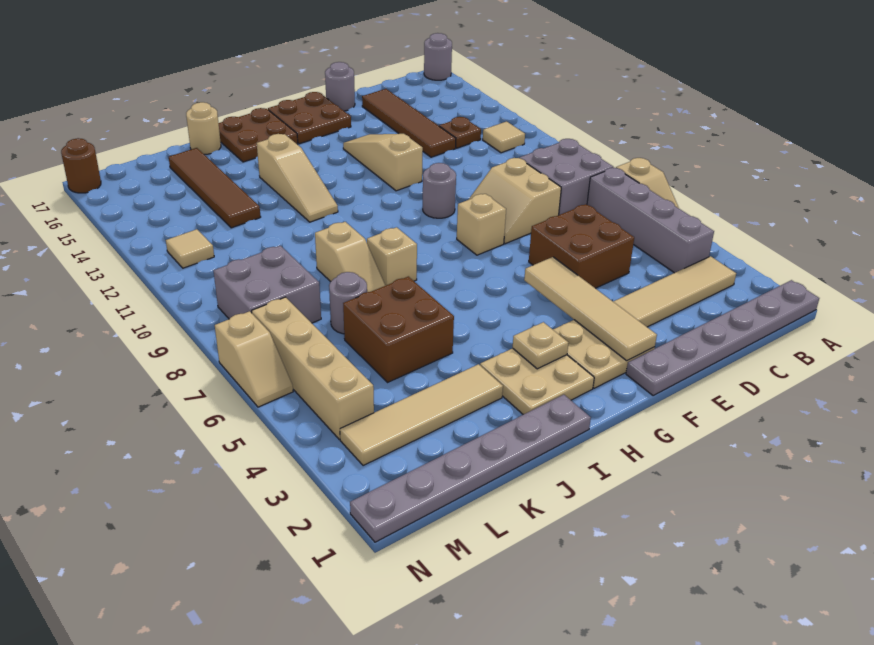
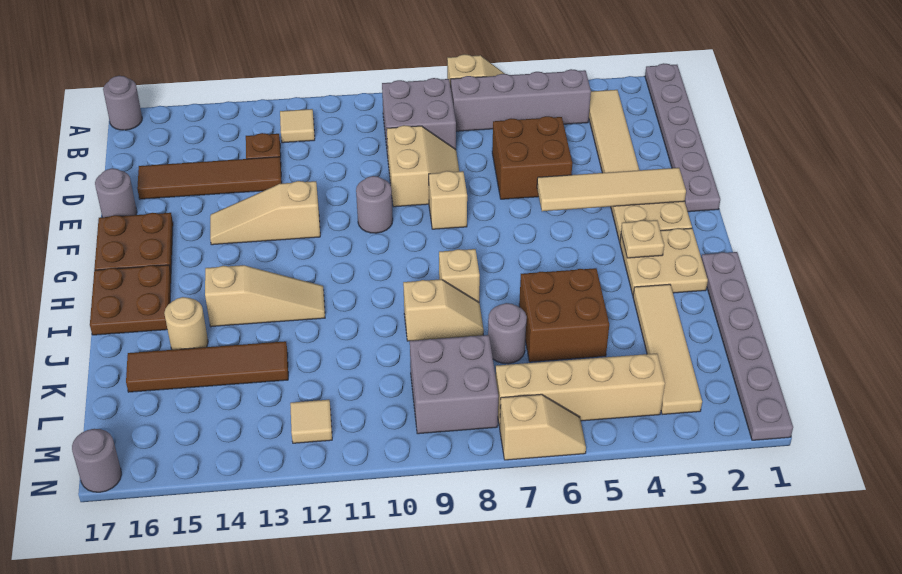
tan slope D8:E9 level 1 top D -> tan slope D8:E9 level 1 top 9
tan round brick J17 level 1 -> tan round brick J15 level 1
brown round brick N17 level 1 -> grey round brick N17 level 1

